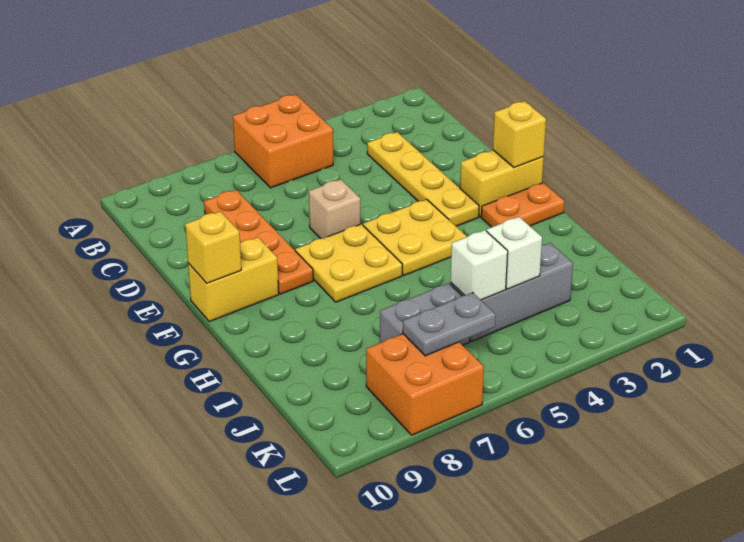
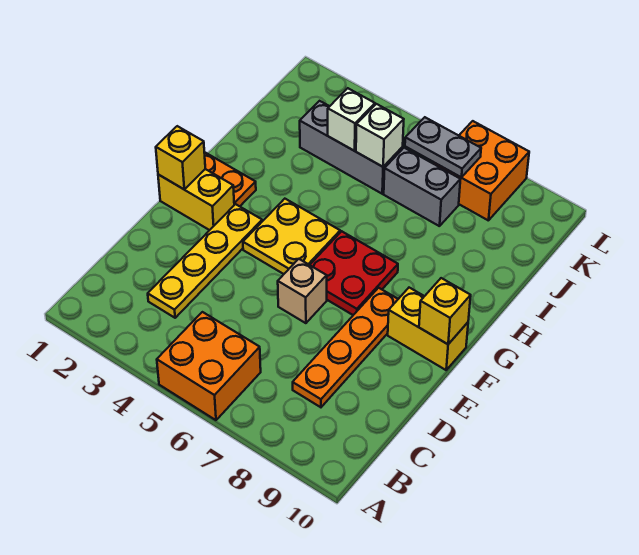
yellow plate F6:G7 level 1 -> red plate F6:G7 level 1

